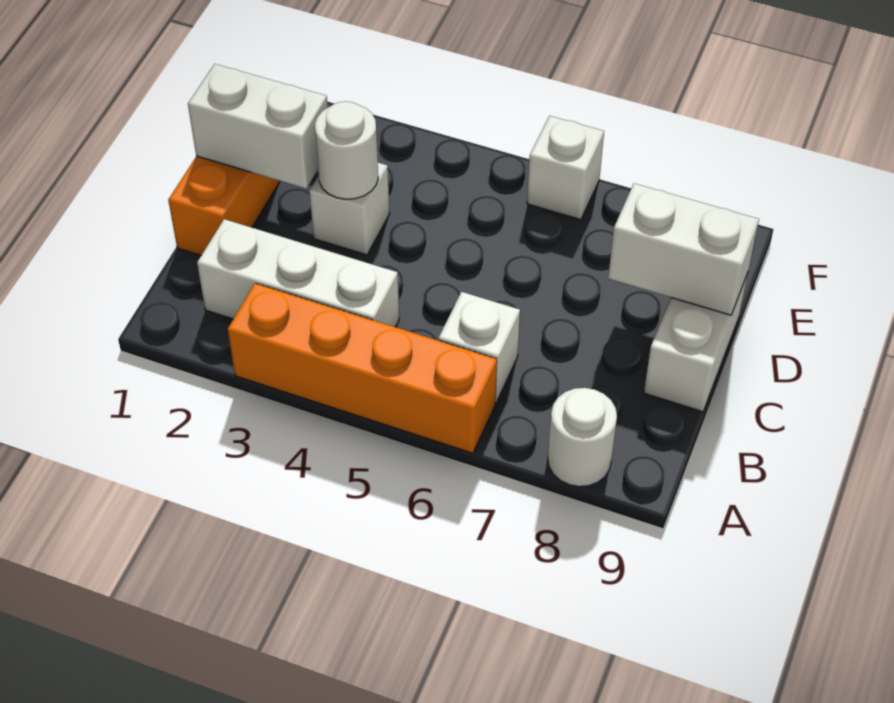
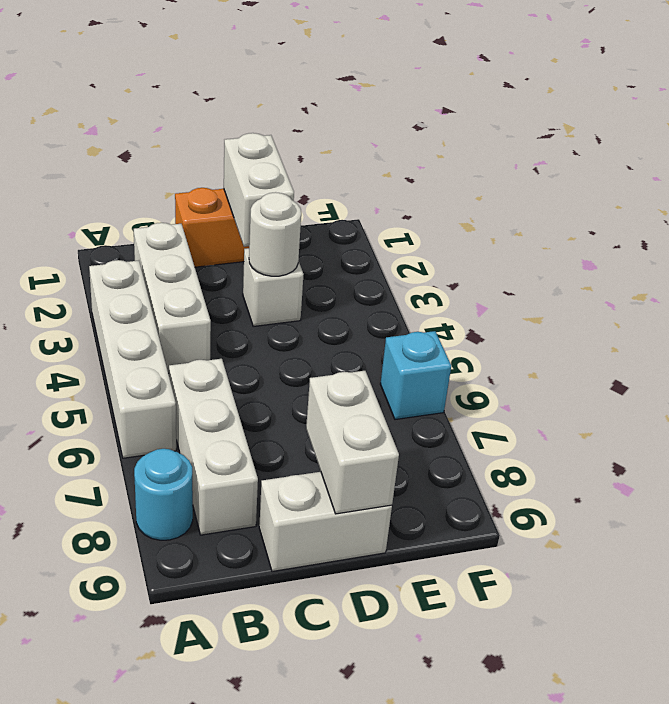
orange brick A3:A6 level 1 -> white brick A3:A6 level 1
white round brick A8 level 1 -> cyan round brick A8 level 1
white brick B6 level 1 -> white brick B6:B8 level 1
white brick F6 level 1 -> cyan brick F6 level 1

